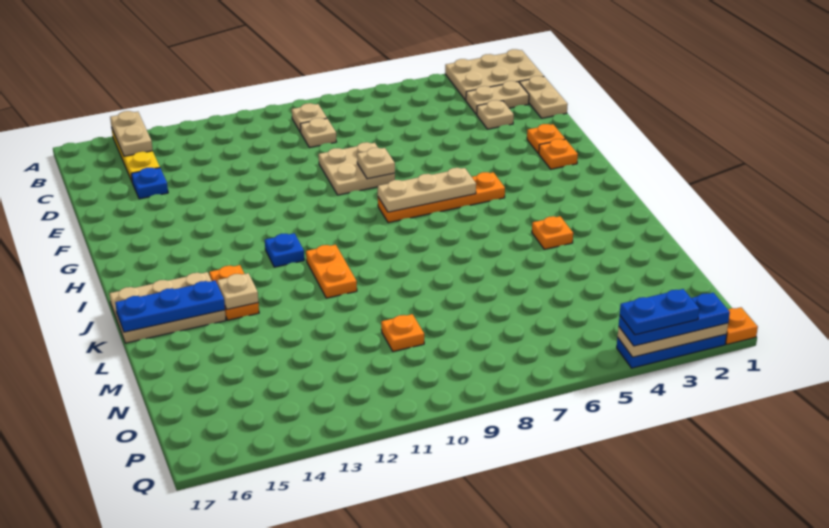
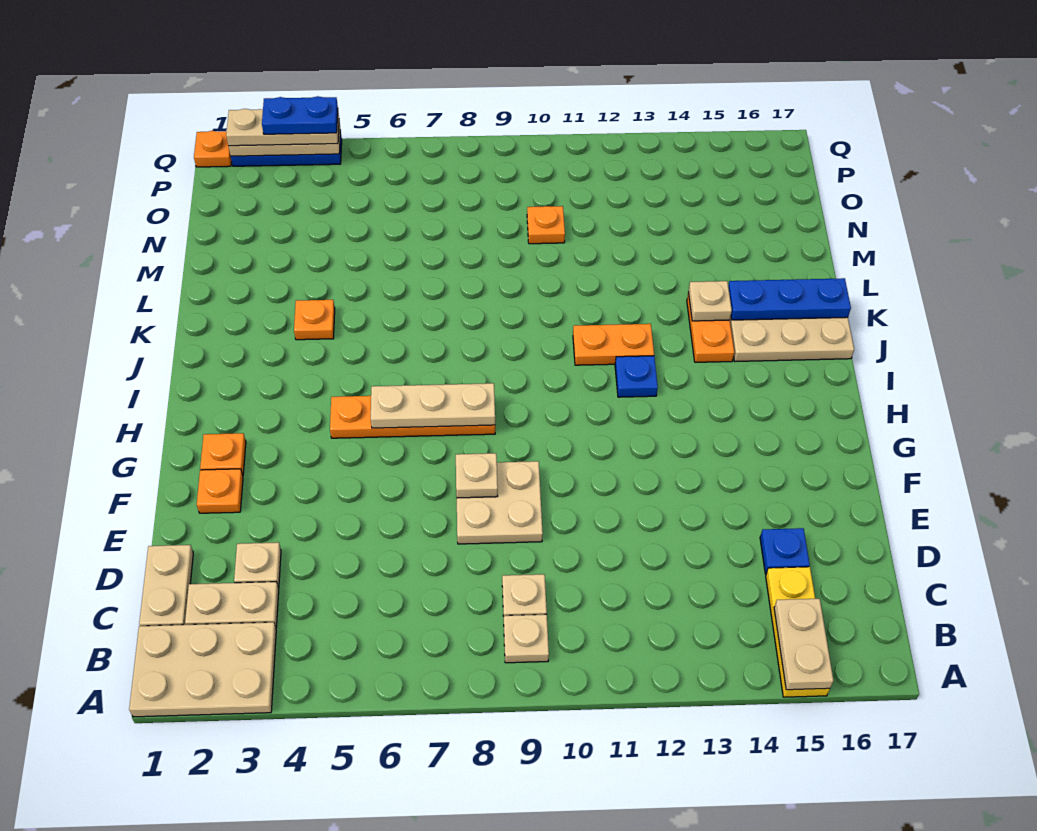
orange plate J11:K11 level 1 -> orange plate J11:J12 level 1
blue plate Q2:Q4 level 3 -> tan plate Q2:Q4 level 3

